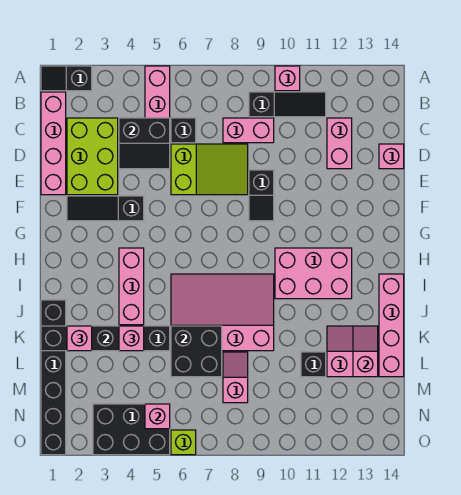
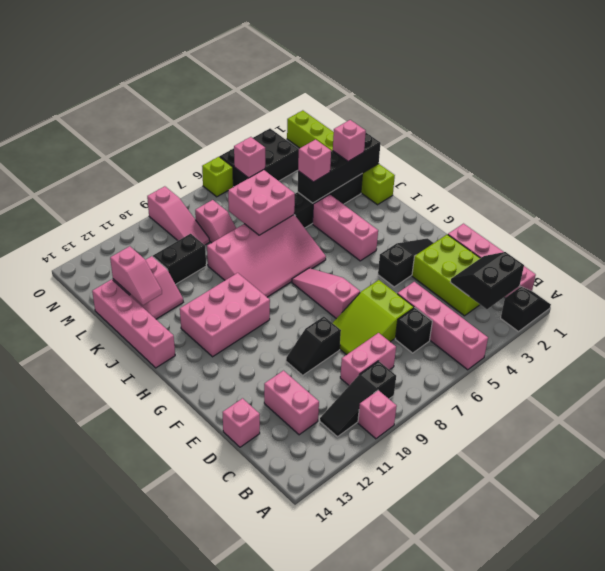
black slope C4:D5 level 2 top C -> black slope B2:C3 level 2 top B
black slope E9:F9 level 1 top E -> black slope E9:E10 level 1 top 9
none -> pink slope F7:H7 level 1 top F
black brick J1:O1 level 1 -> lime brick J1:O1 level 1
black brick K6:L7 level 2 -> pink brick K6:L7 level 2
black brick L11 level 1 -> black brick L10:L11 level 1
none -> pink slope M9:O9 level 1 top O

